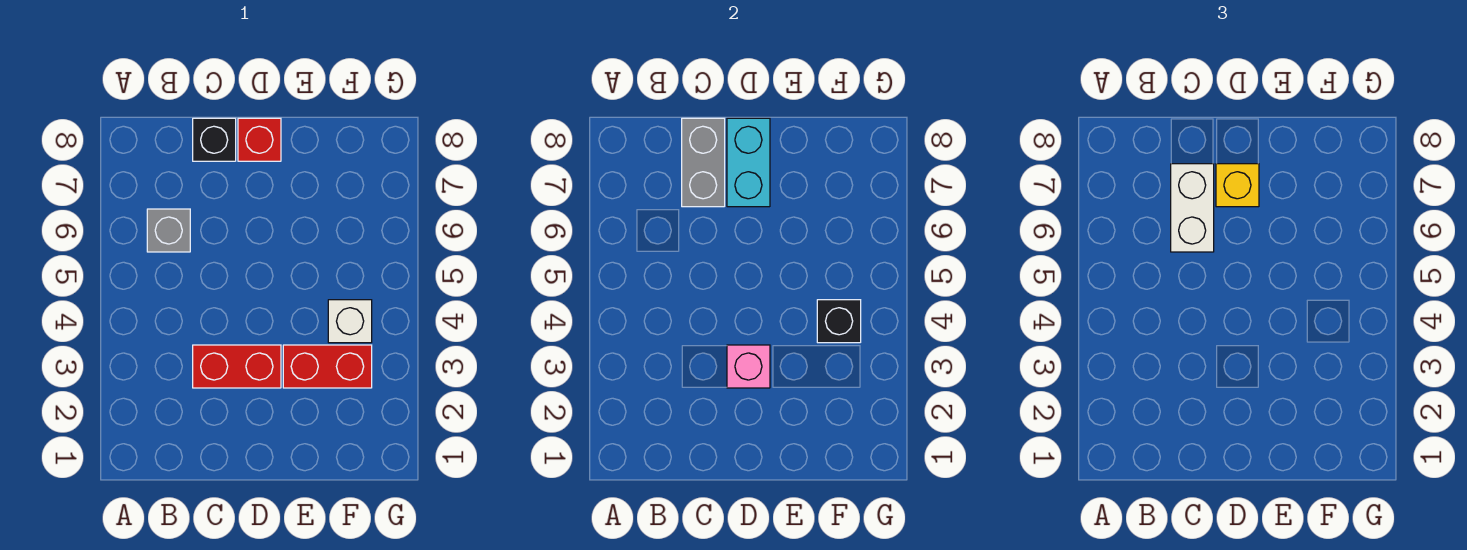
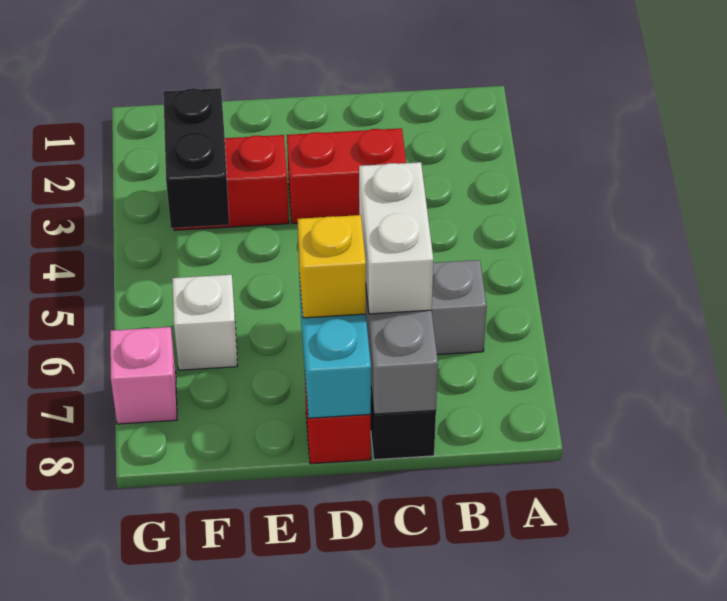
pink brick D3 level 2 -> pink brick G7 level 1
white brick F4 level 1 -> white brick F6 level 1
black brick F4 level 2 -> black brick F3:F4 level 2

